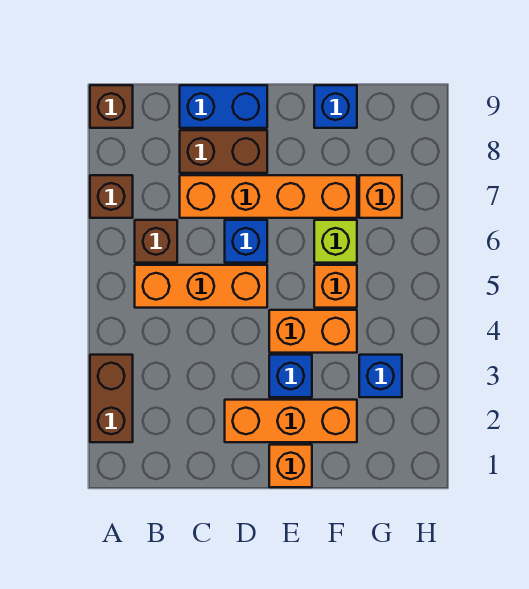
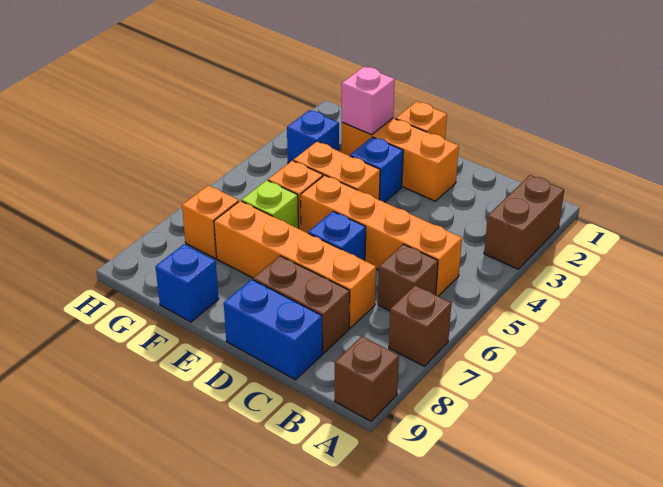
orange brick B5:D5 level 1 -> orange brick B5:E5 level 1
none -> pink brick F2 level 2

